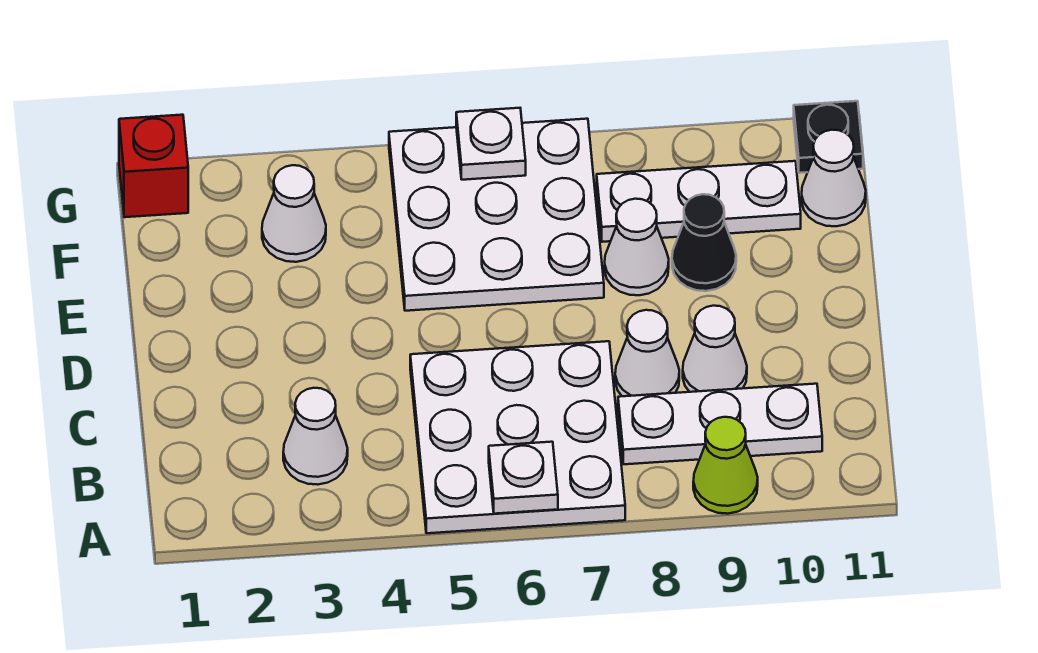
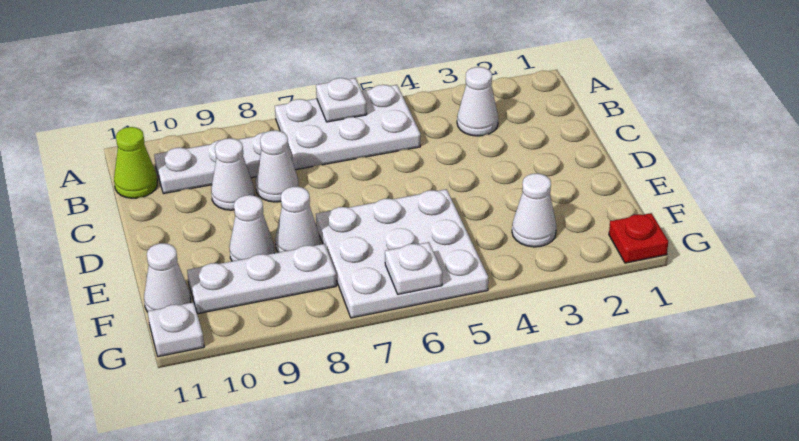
white plate A5:C7 level 1 -> white plate A5:B7 level 1
lime cone A9 level 1 -> lime cone B11 level 1
black cone E9 level 1 -> white cone E9 level 1
red brick G1 level 1 -> red plate G1 level 1
black plate G11 level 1 -> white plate G11 level 1

